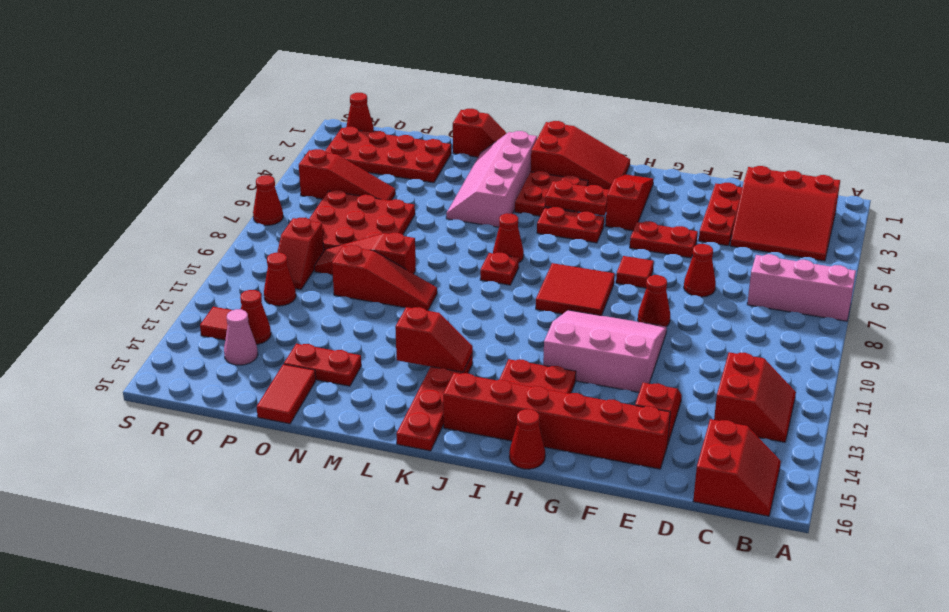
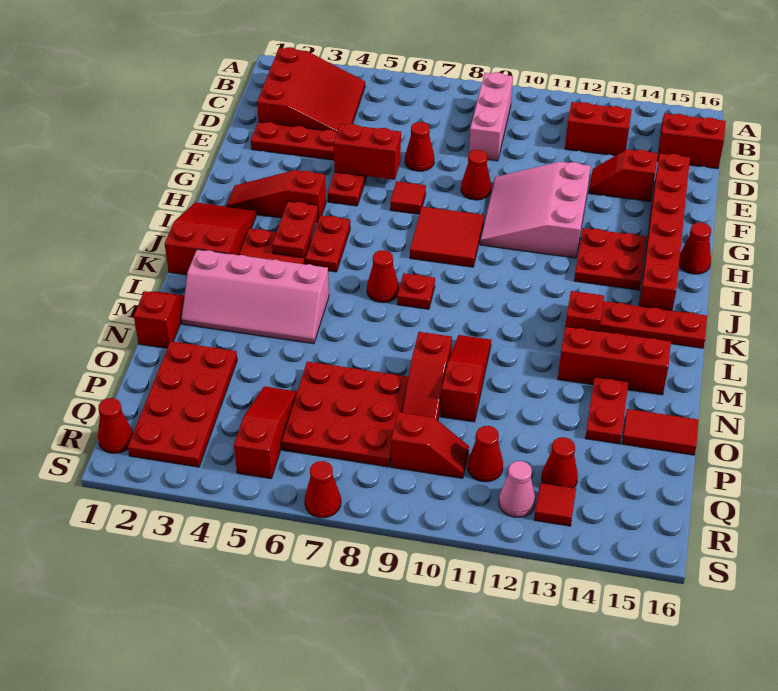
pink brick A7:C7 level 1 -> pink brick B9:D9 level 1
none -> red brick F5:F6 level 2
none -> red brick M13:M15 level 1
pink cone Q14 level 1 -> pink cone R12 level 1

